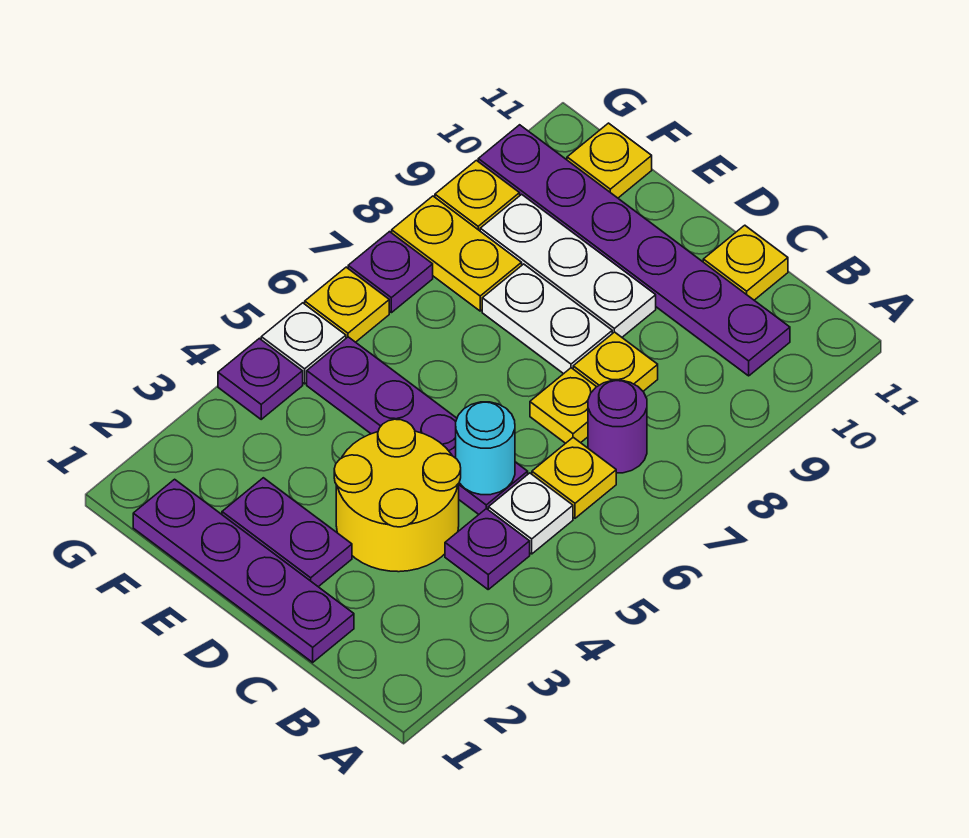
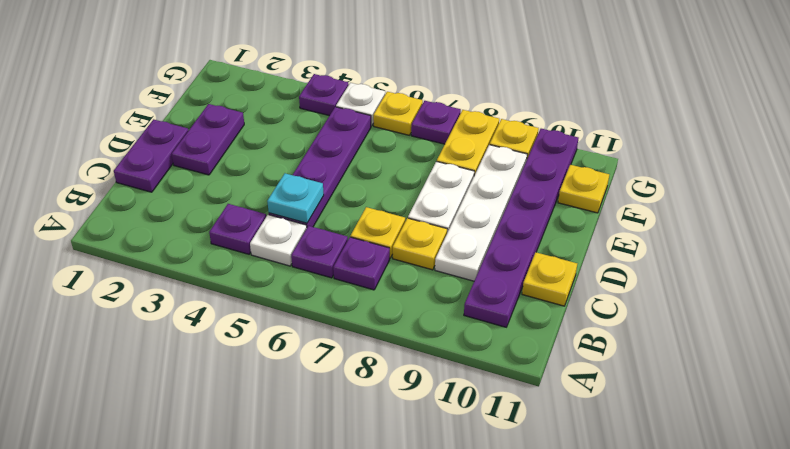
yellow plate B6 level 1 -> purple plate B6 level 1
purple round brick B7 level 1 -> purple plate B7 level 1
purple plate C1:F1 level 1 -> purple plate C1:D1 level 1
yellow round brick C3:D4 level 1 -> none
cyan round brick C5 level 2 -> cyan plate C5 level 2
white plate D9:F9 level 1 -> white plate C9:F9 level 1

